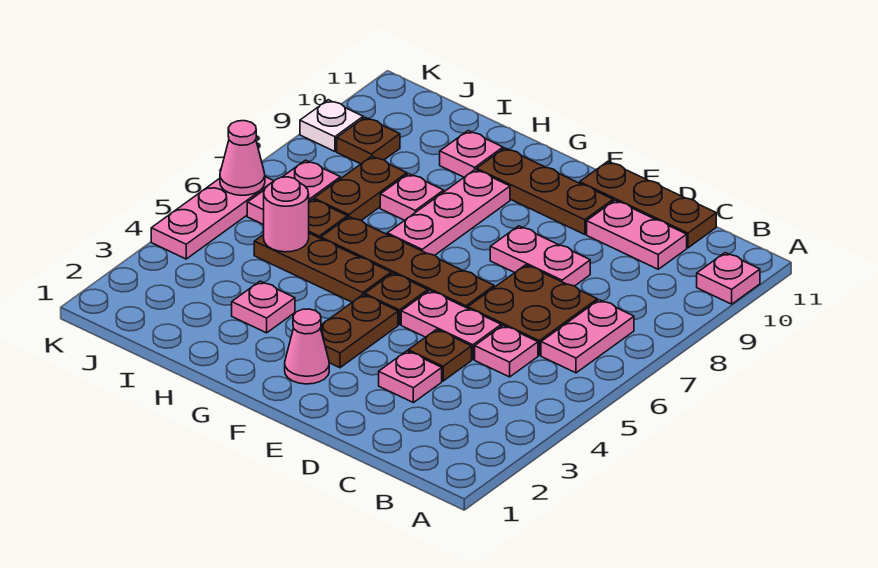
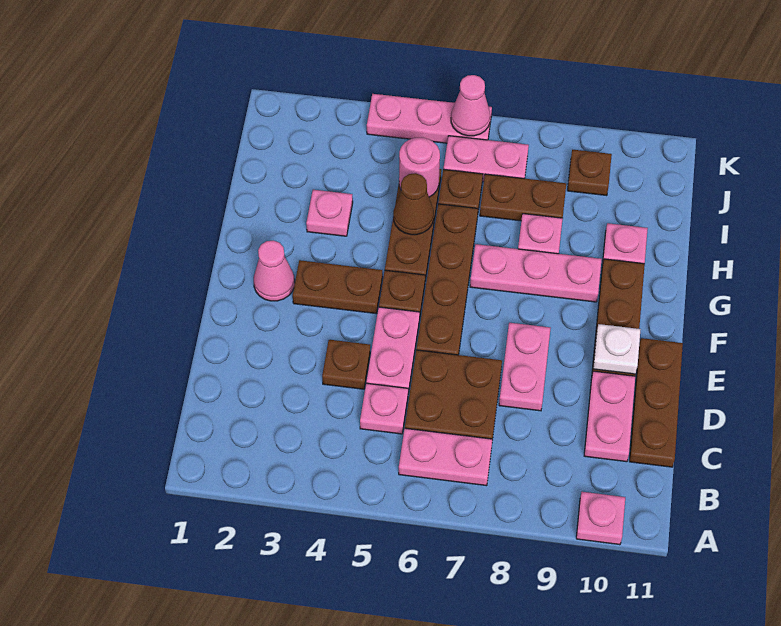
pink plate D3 level 1 -> none
none -> brown cone H5 level 2
white plate K9 level 1 -> white plate E10 level 2

